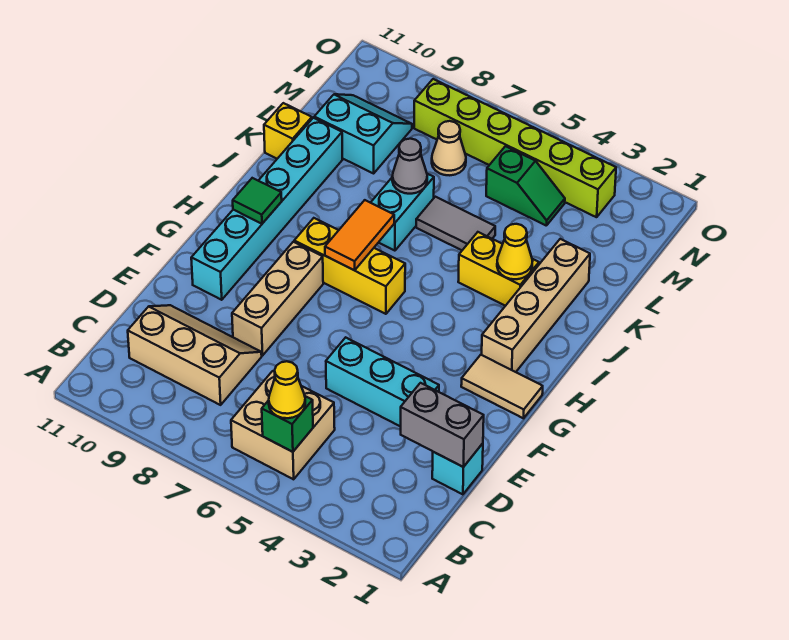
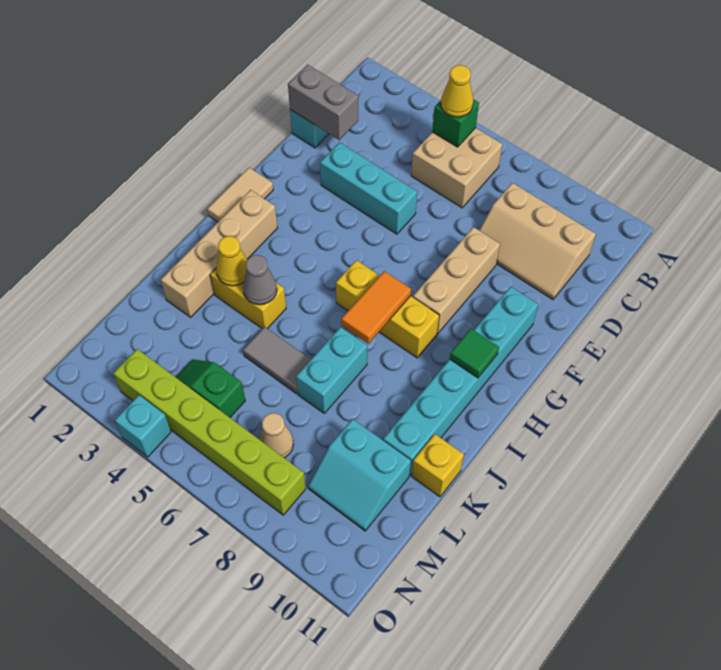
tan tile G1:G2 level 1 -> tan tile G1:H1 level 1
grey cone K7 level 2 -> grey cone J4 level 2
none -> cyan brick O4 level 1

